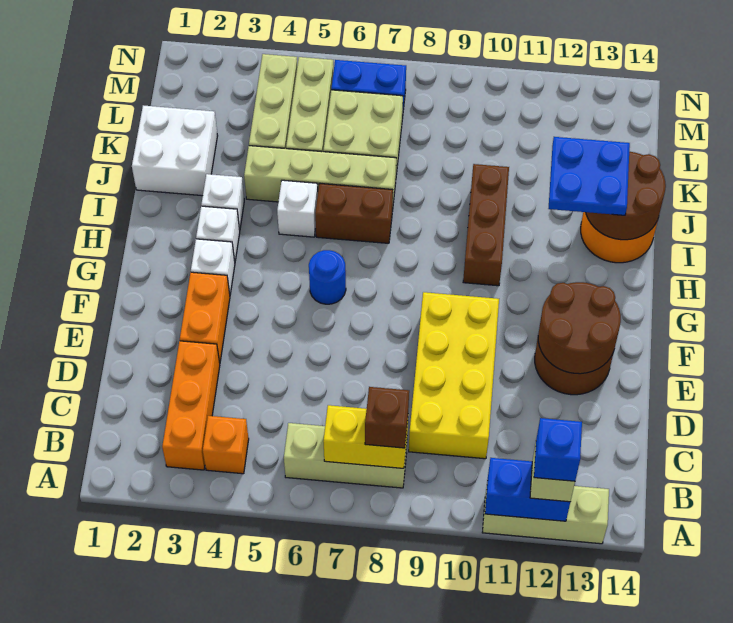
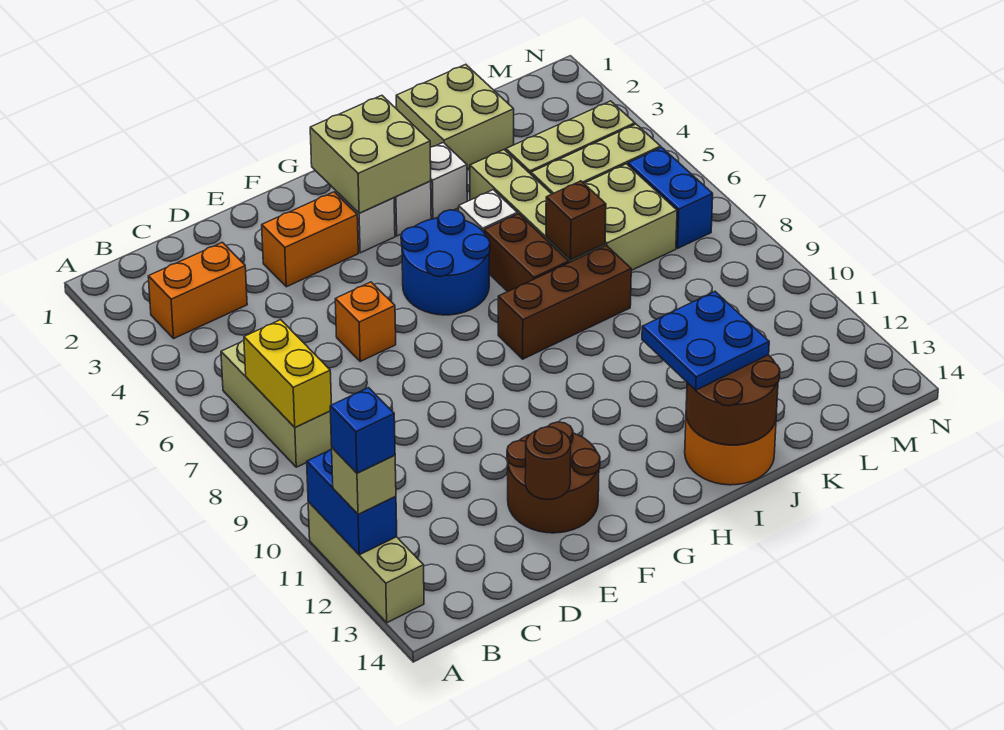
orange brick B3:D3 level 1 -> orange brick B3:C3 level 1
orange brick B4 level 1 -> orange brick E6 level 1
brown brick B8 level 3 -> brown brick J7 level 2
yellow brick C9:F10 level 1 -> none
brown round brick E12:F13 level 2 -> brown round brick E13 level 2
none -> tan brick G2:H3 level 2
blue round brick G6 level 1 -> blue round brick G5:H6 level 1
brown brick H10:J10 level 1 -> brown brick H8:J8 level 1
white brick J1:K2 level 1 -> tan brick J1:K2 level 1

